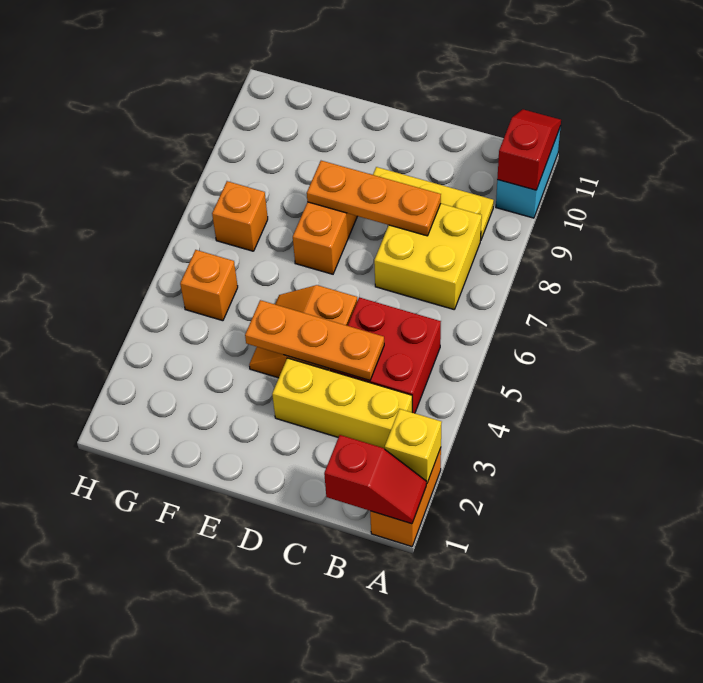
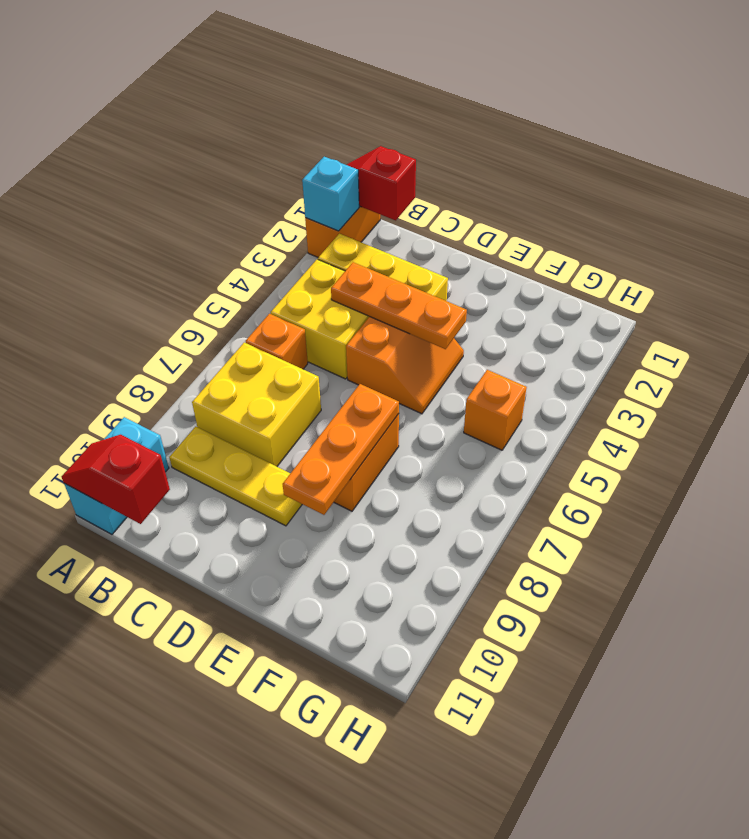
yellow brick A2 level 2 -> cyan brick A2 level 2
red slope A10:A11 level 2 top 10 -> red slope A11:B11 level 2 top B
red brick B4:C5 level 1 -> yellow brick B4:C5 level 1
orange plate C8:E8 level 2 -> orange plate E7:E9 level 2
orange brick G7 level 1 -> orange brick B6 level 1

